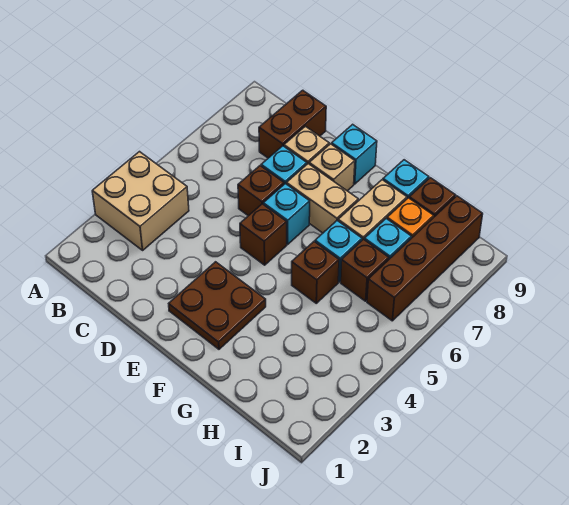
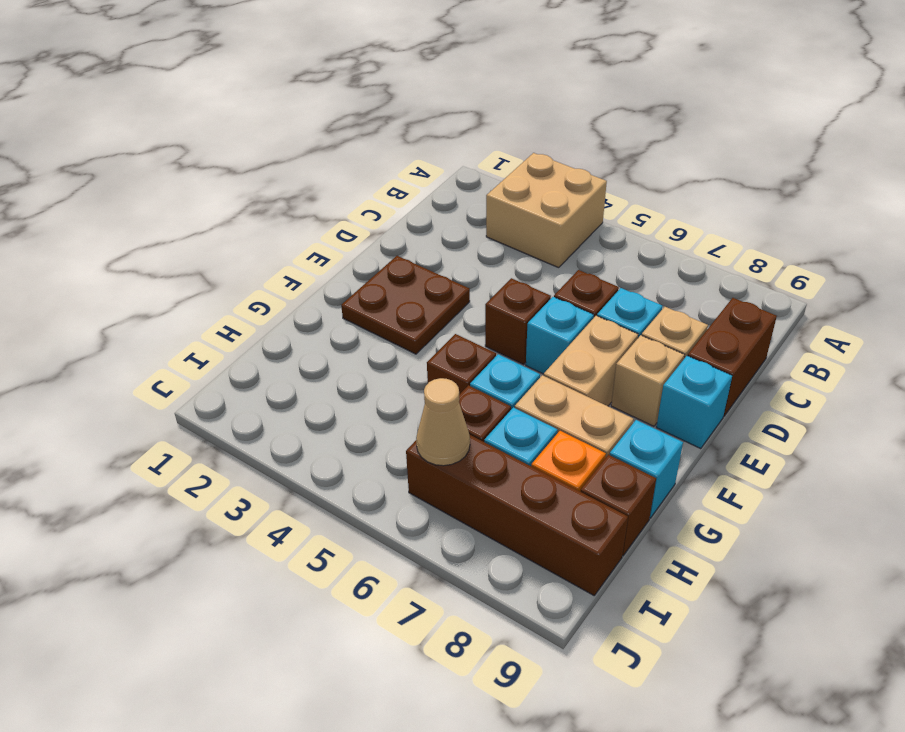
brown brick C8:C9 level 1 -> brown brick C9:D9 level 1
none -> tan cone I6 level 2

